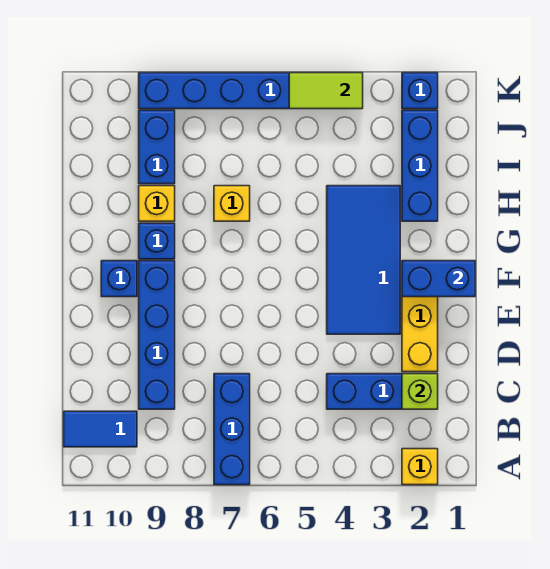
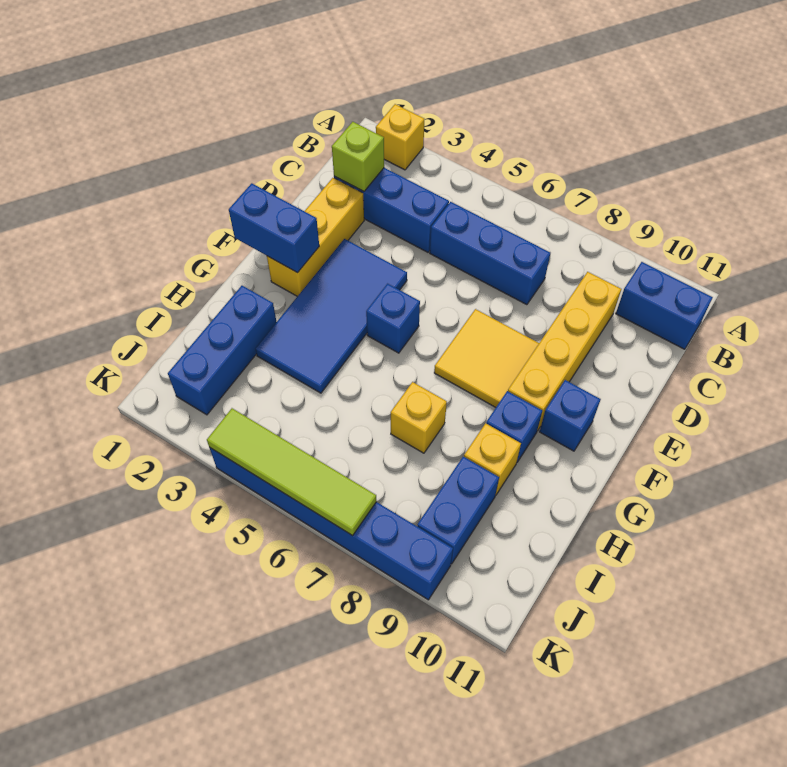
blue brick A7:C7 level 1 -> blue brick C5:C7 level 1
blue tile B10:B11 level 1 -> blue brick B10:B11 level 1
blue brick C9:F9 level 1 -> yellow brick C9:F9 level 1
none -> yellow tile E7:F8 level 1
blue brick K2 level 1 -> blue brick F5 level 1
lime tile K4:K5 level 2 -> lime tile K4:K7 level 2

